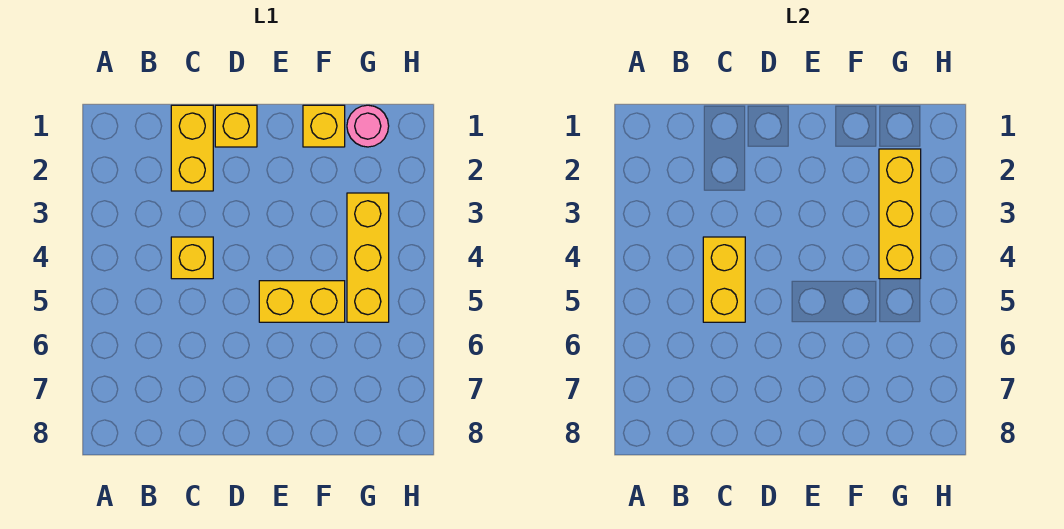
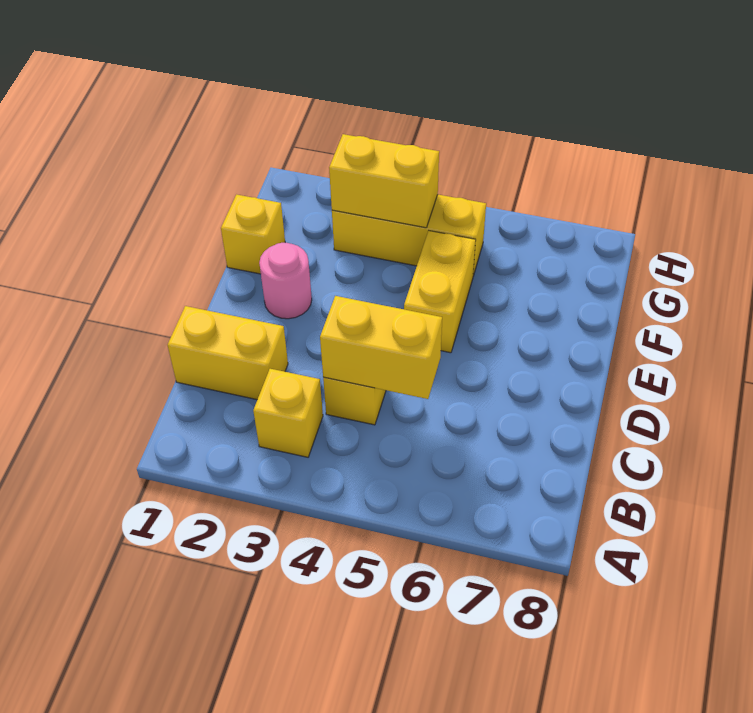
yellow brick D1 level 1 -> yellow brick B3 level 1
pink round brick G1 level 1 -> pink round brick E2 level 1
yellow brick G2:G4 level 2 -> yellow brick G3:G4 level 2

